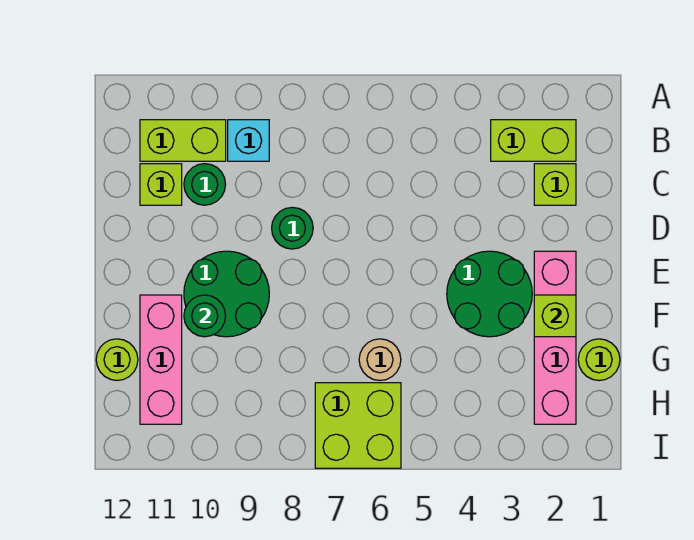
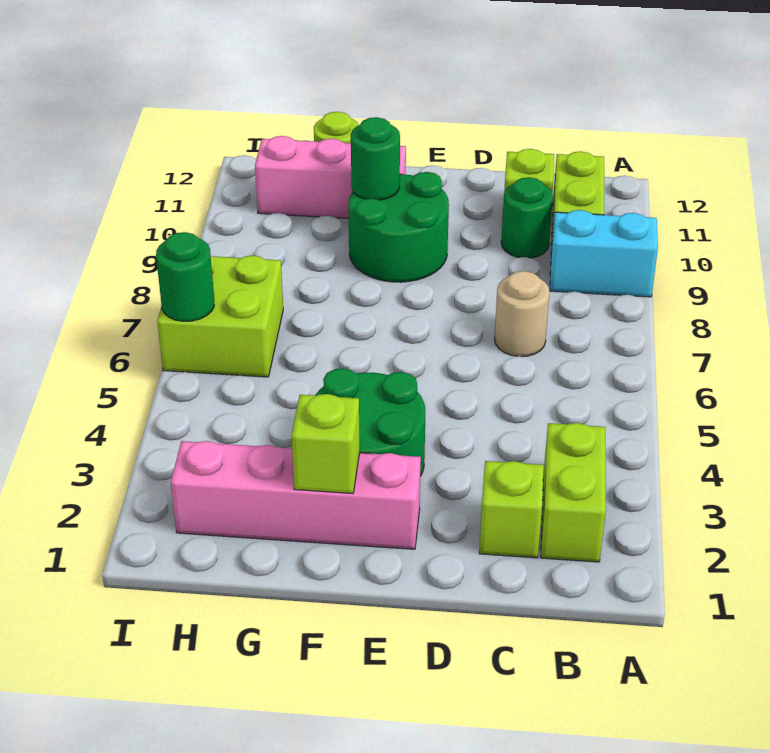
cyan brick B9 level 1 -> cyan brick A9:B9 level 1
green round brick D8 level 1 -> green round brick I6 level 2
lime round brick G1 level 1 -> none
tan round brick G6 level 1 -> tan round brick C7 level 1

